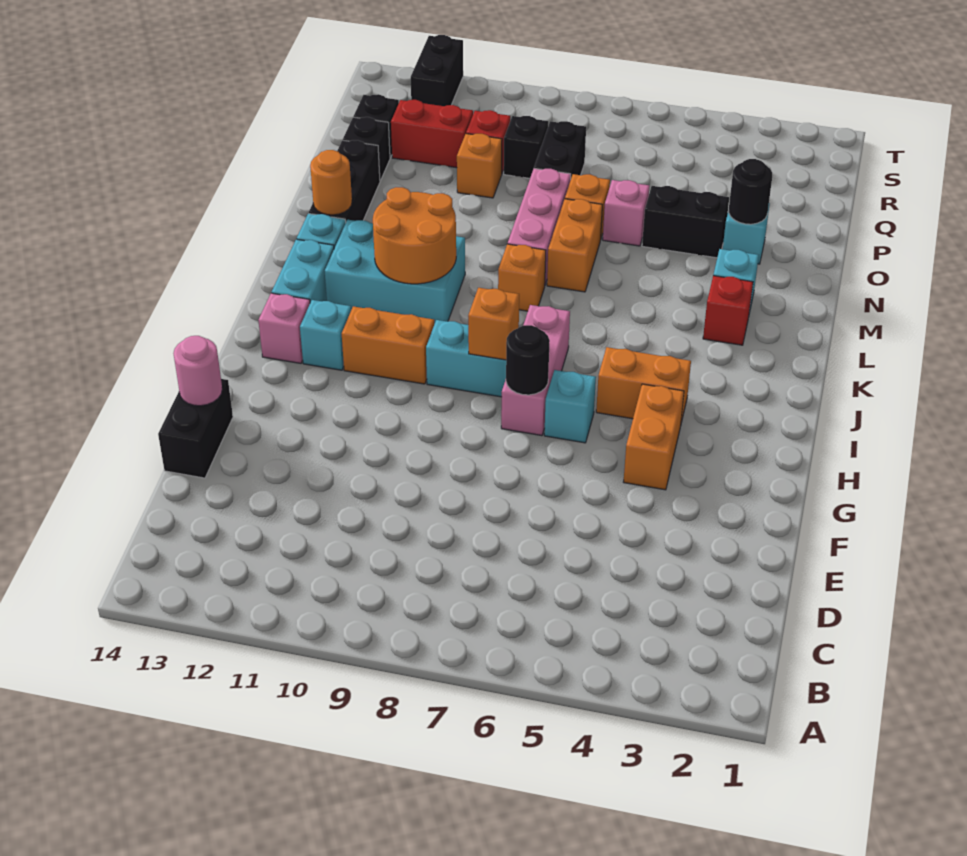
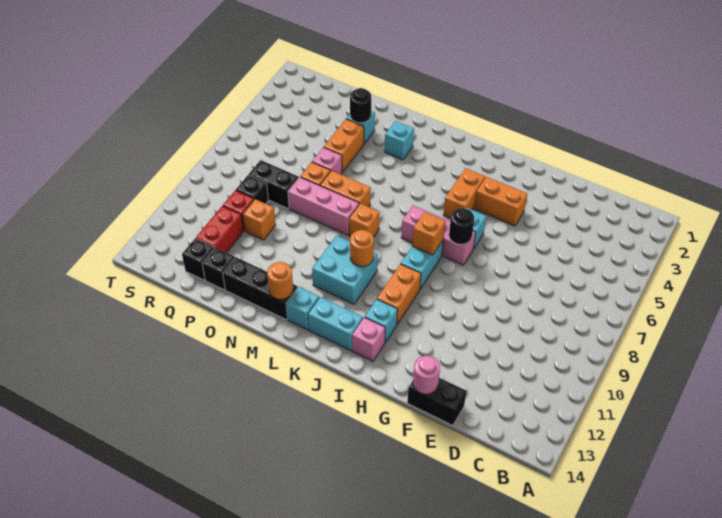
cyan brick K10:L12 level 1 -> cyan brick K10:L11 level 1
orange round brick K10:L11 level 2 -> orange round brick K10 level 2
red brick L3 level 1 -> none
black brick O4:O5 level 1 -> orange brick O4:O5 level 1
black brick S12:T12 level 1 -> none

